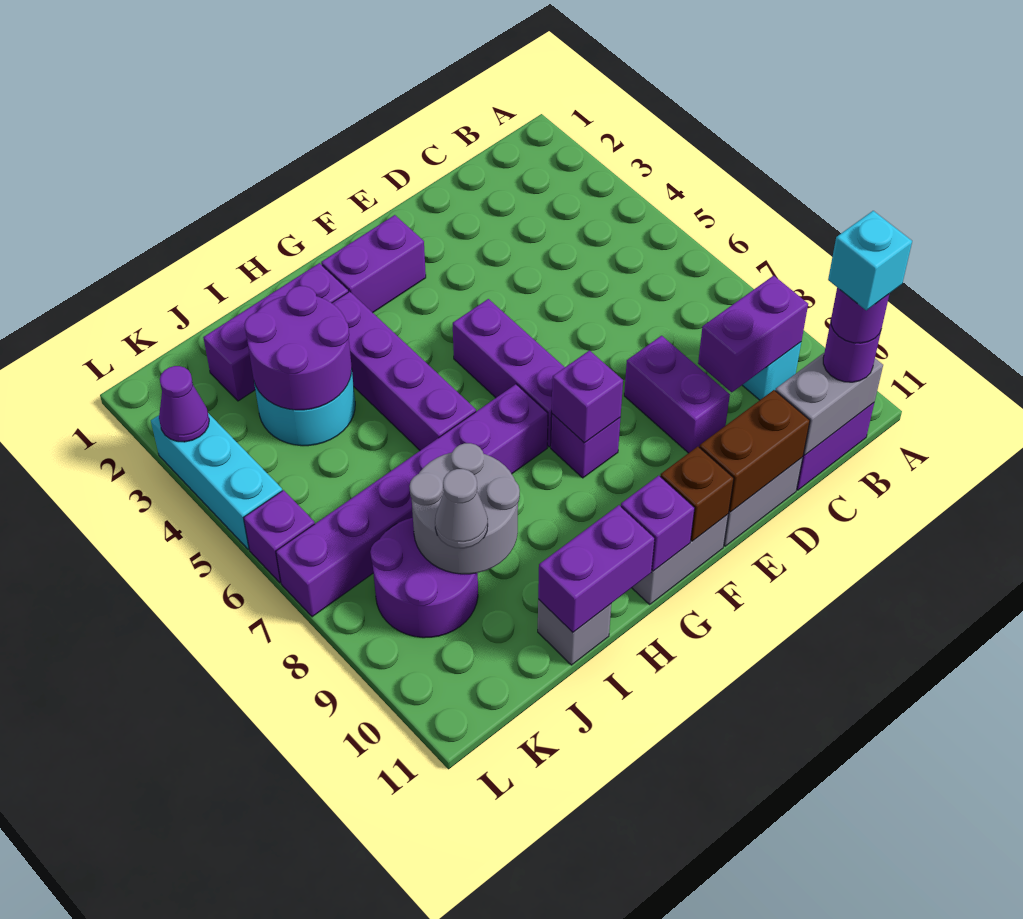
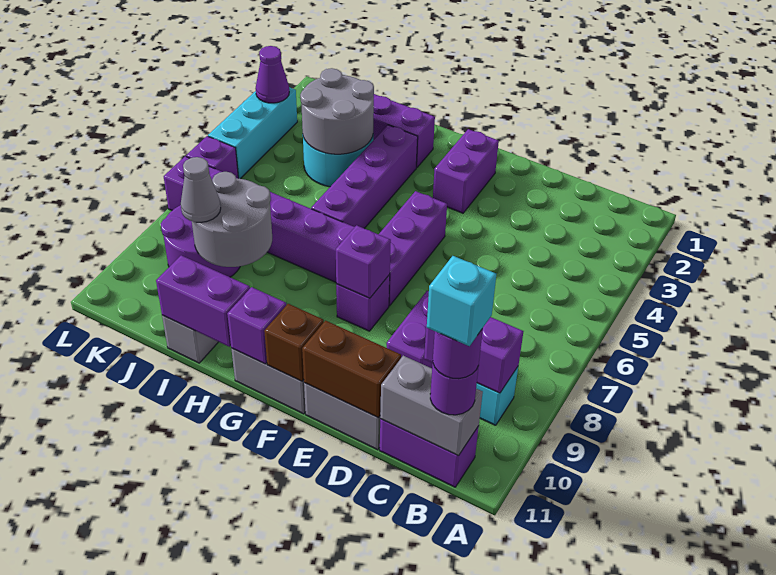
purple brick F2:G2 level 1 -> purple brick F2:F3 level 1
purple round brick I3:J4 level 2 -> grey round brick I3:J4 level 2

